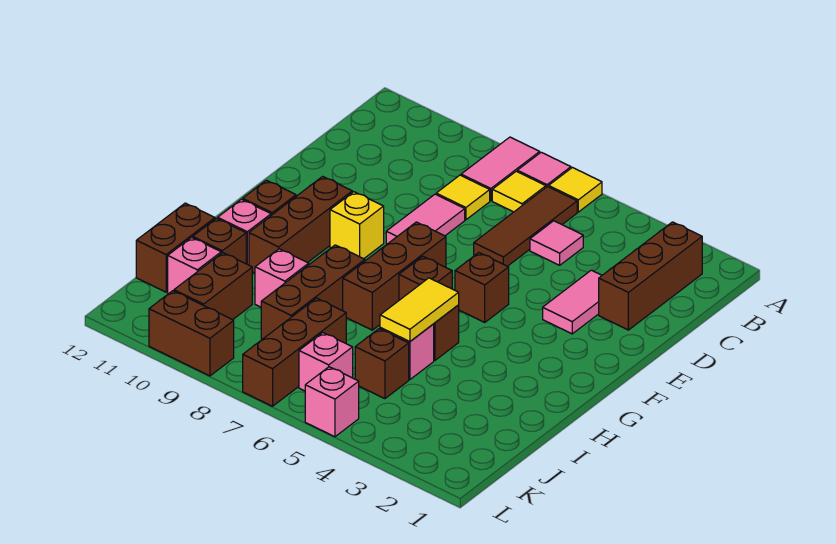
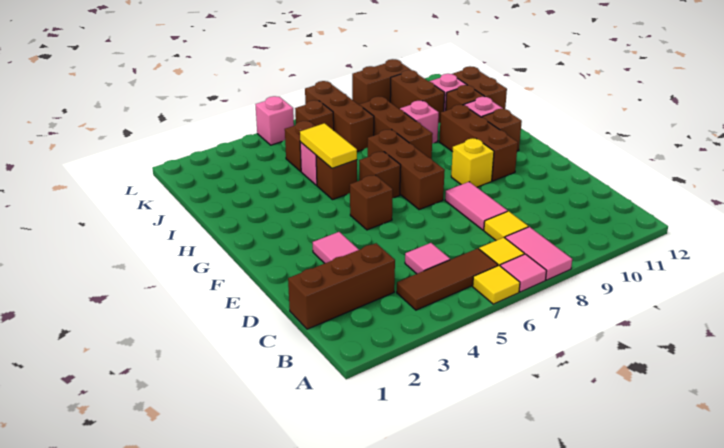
brown brick B2:D2 level 1 -> brown brick C1:C3 level 1
brown tile B6:D6 level 1 -> brown tile B4:B6 level 1
pink brick K6 level 1 -> brown brick K6 level 1

